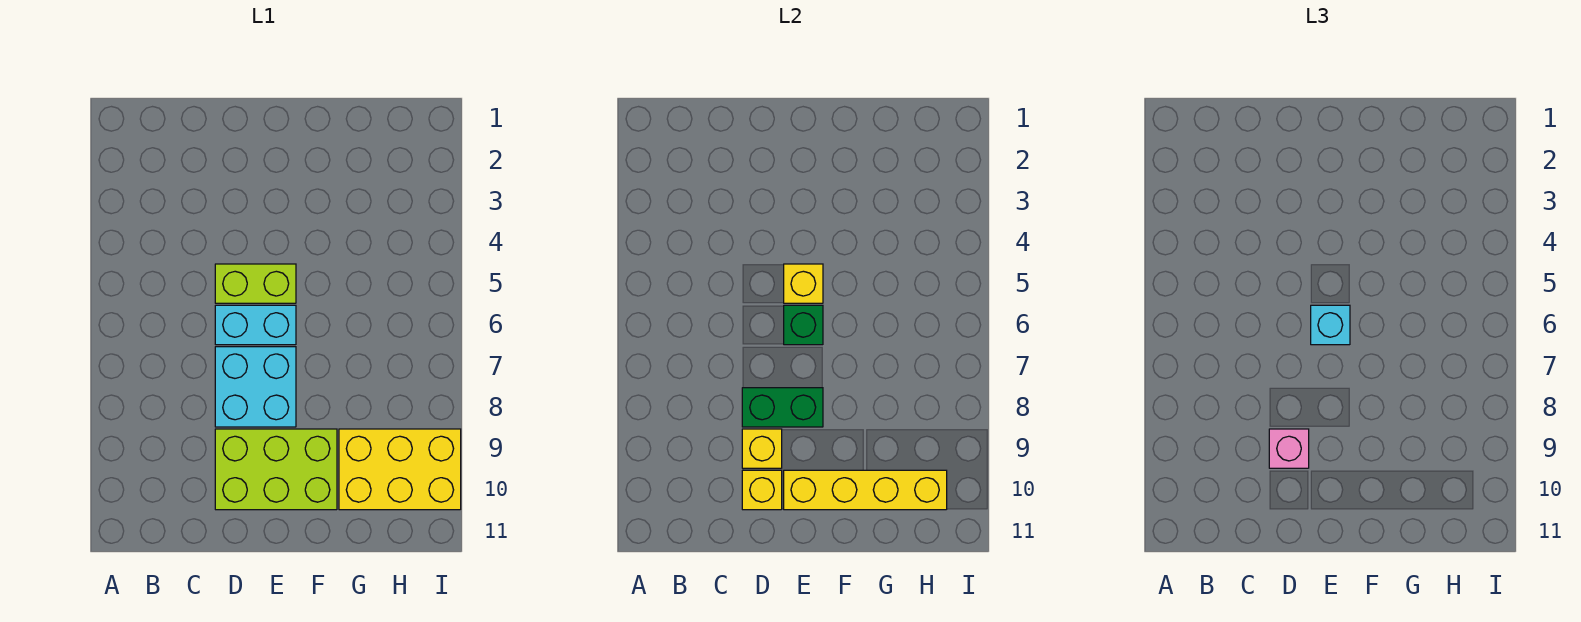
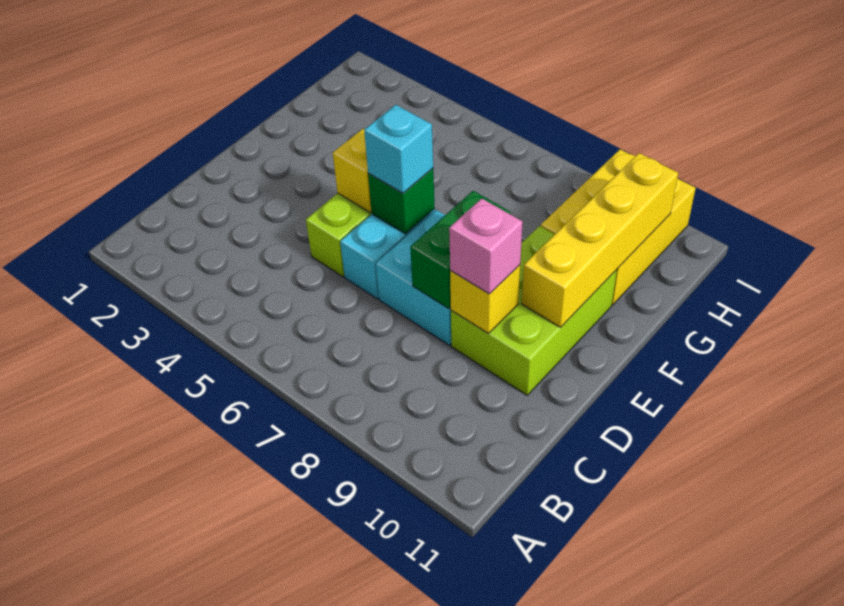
yellow brick D10 level 2 -> none

